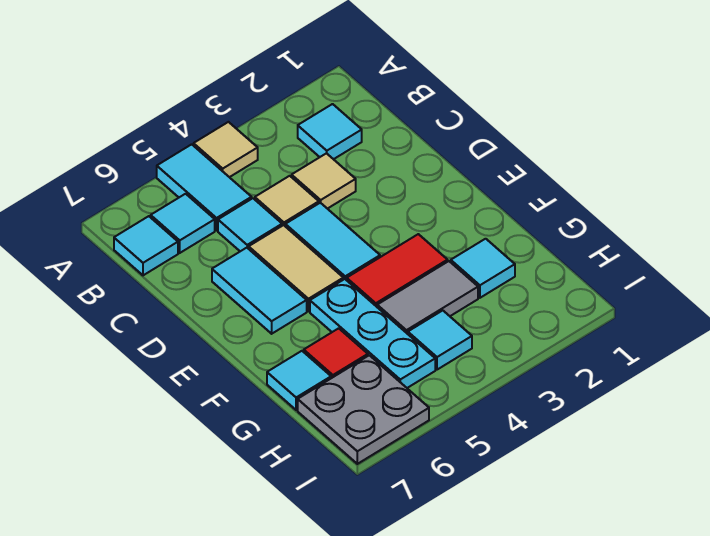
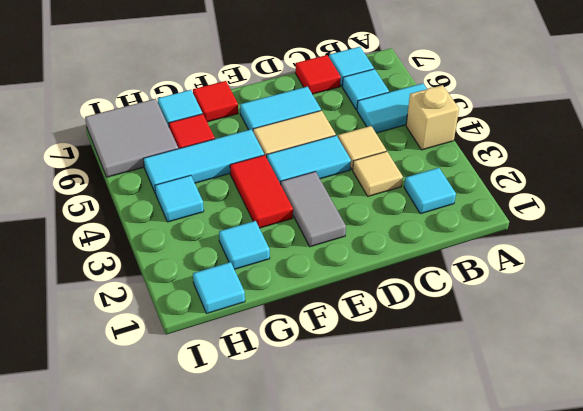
tan tile A4 level 1 -> tan brick A4 level 1
cyan tile C5 level 1 -> cyan tile H1 level 1
none -> red tile C7 level 1
cyan plate F5:H5 level 1 -> cyan tile F5:H5 level 1
none -> red tile F7 level 1
grey tile G3:G4 level 1 -> grey tile E2:E3 level 1
grey plate H6:I7 level 1 -> grey tile H6:I7 level 1

